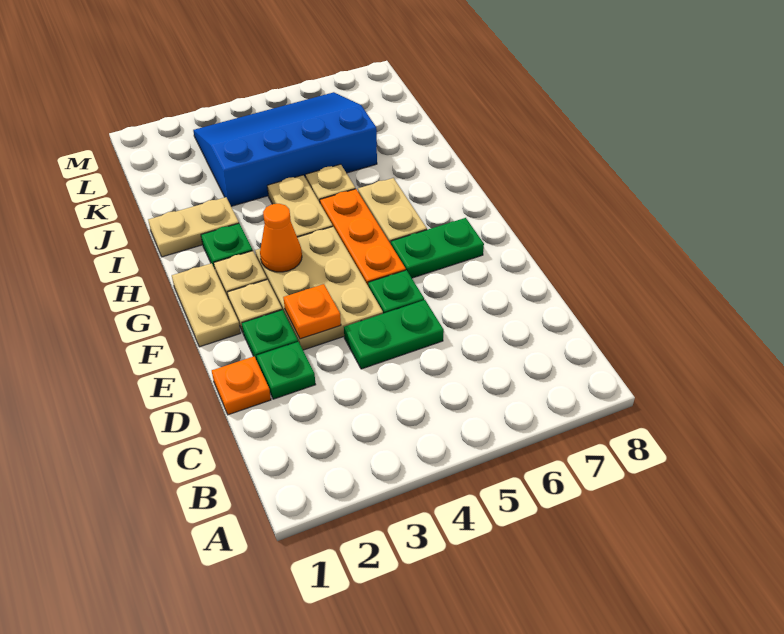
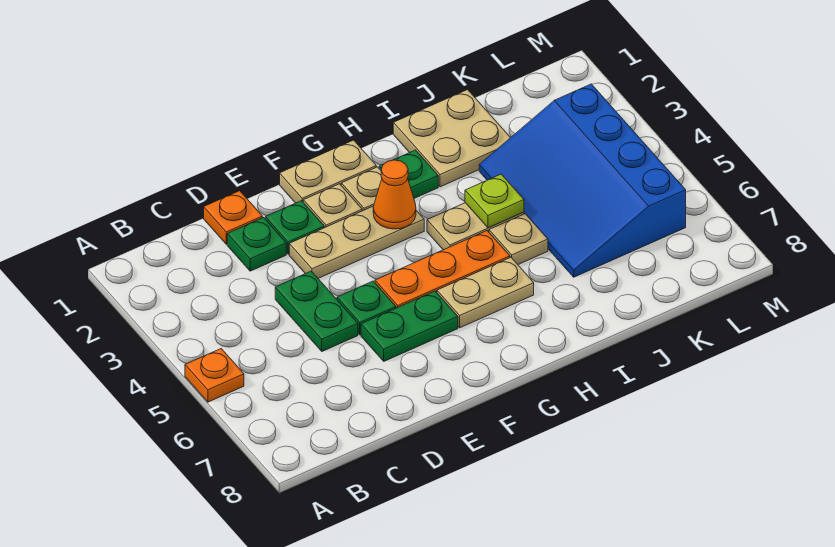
tan plate E3:G4 level 1 -> tan plate E3:G3 level 1
orange plate E3 level 2 -> orange plate A5 level 1
green plate F6:F7 level 1 -> green plate E6:F6 level 1
tan plate I1:I2 level 1 -> tan plate I1:J2 level 1
none -> lime plate I4 level 2
blue slope J3:L6 level 1 top J -> blue slope J3:L6 level 1 top L

